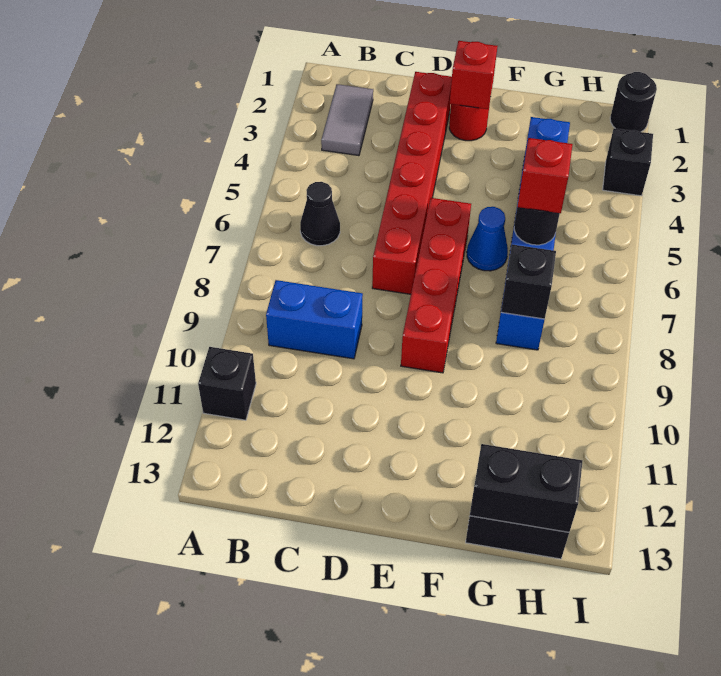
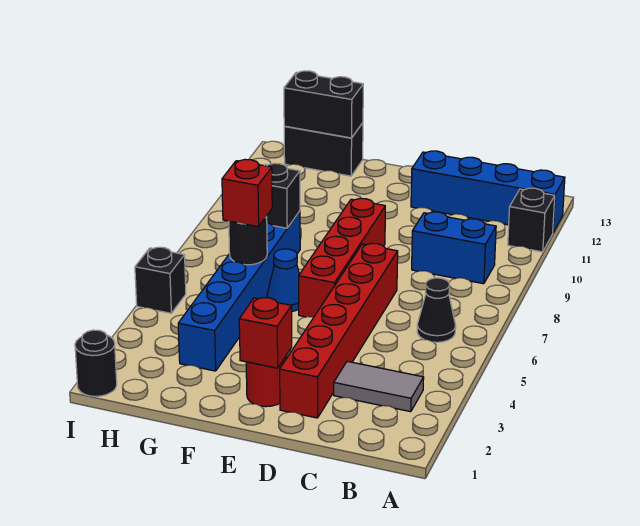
none -> blue brick A12:D12 level 1
grey tile B2:B3 level 1 -> grey tile B3:C3 level 1
black brick I3 level 1 -> black brick I5 level 1

